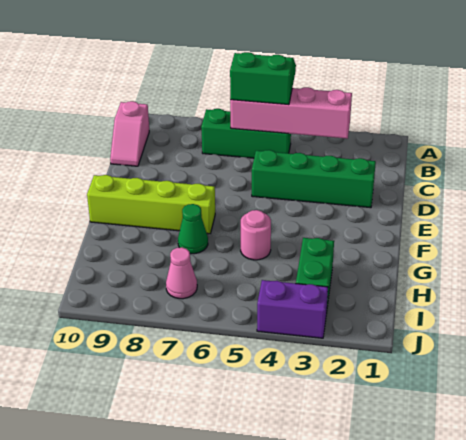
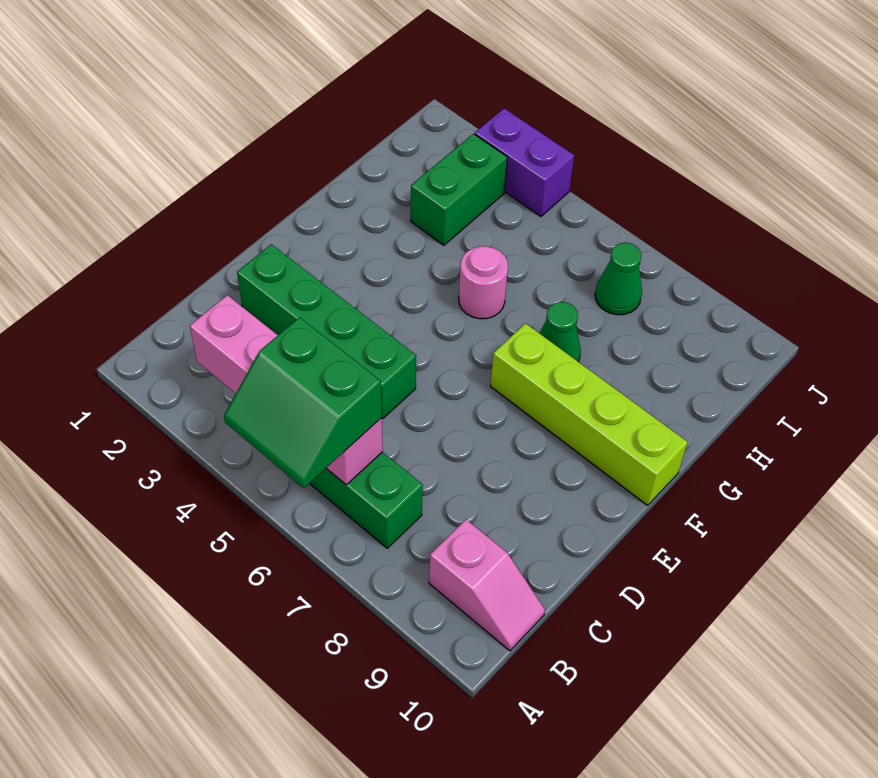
pink slope B10:C10 level 1 top B -> pink slope B9:B10 level 1 top 9
pink cone I7 level 1 -> green cone I7 level 1

